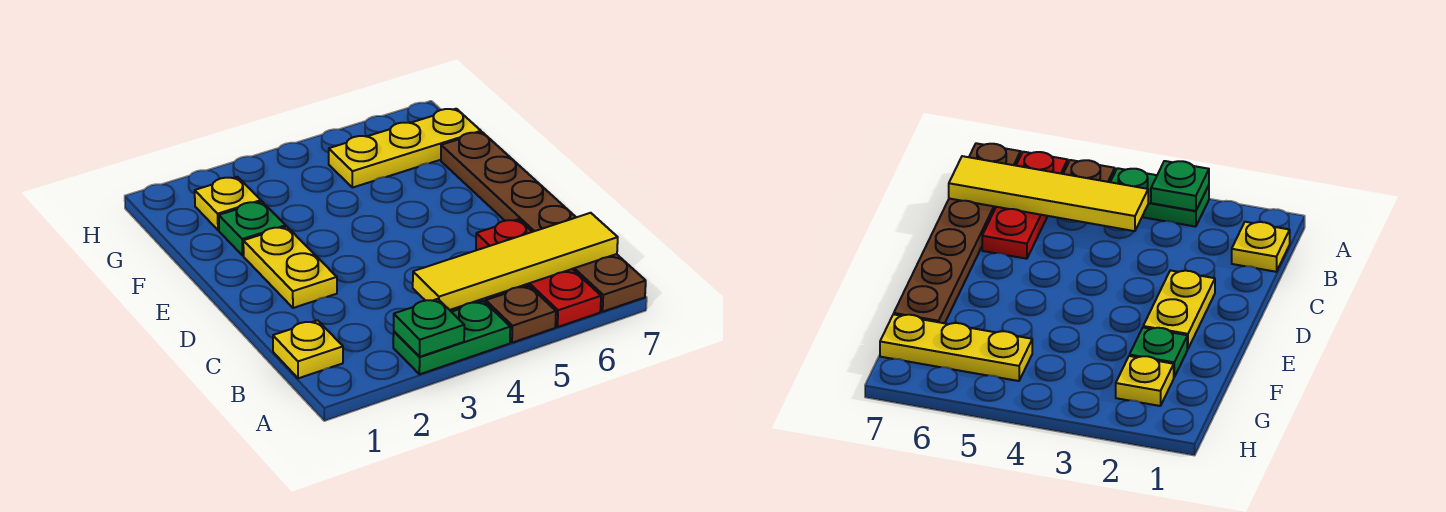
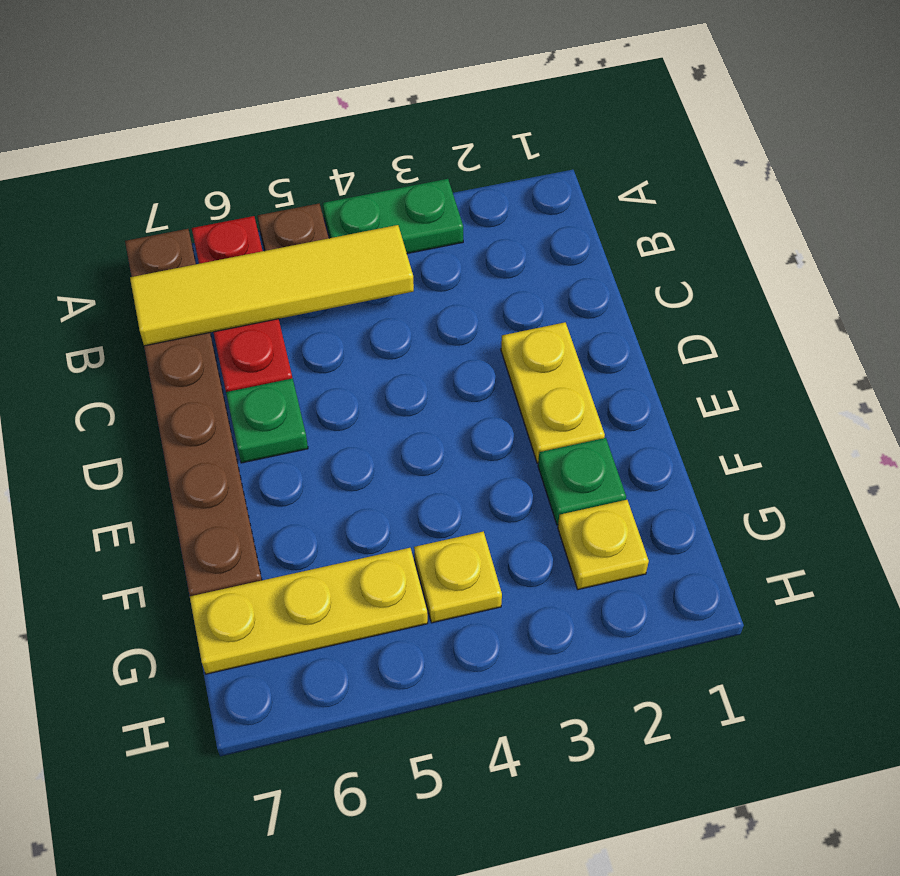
green plate A3 level 2 -> green plate D6 level 1
yellow plate B1 level 1 -> yellow plate G4 level 1

